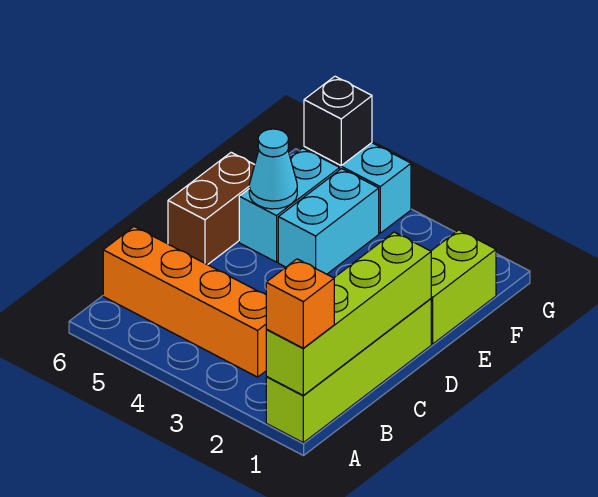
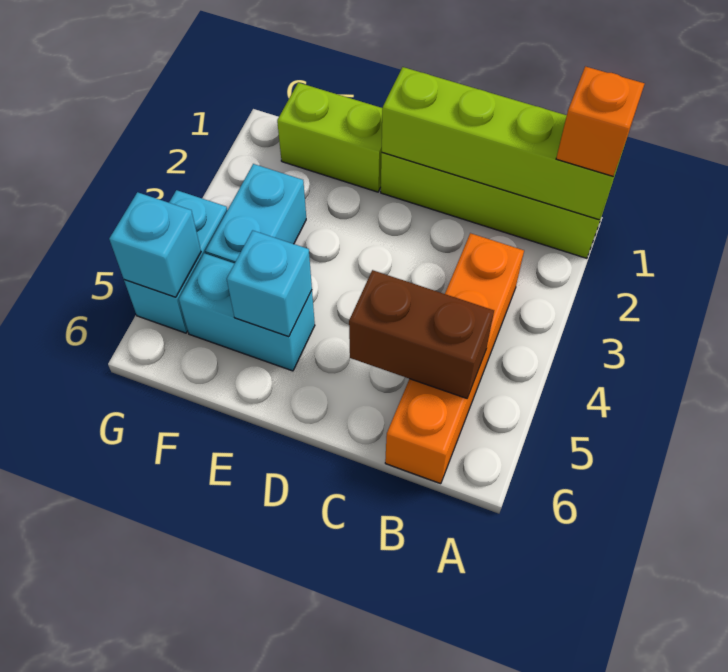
brown brick D6:E6 level 1 -> brown brick B5:C5 level 2
cyan brick E4:F4 level 1 -> cyan brick F3:F4 level 1
cyan cone E5 level 2 -> cyan brick E5 level 2
black brick G5 level 2 -> cyan brick G5 level 2

